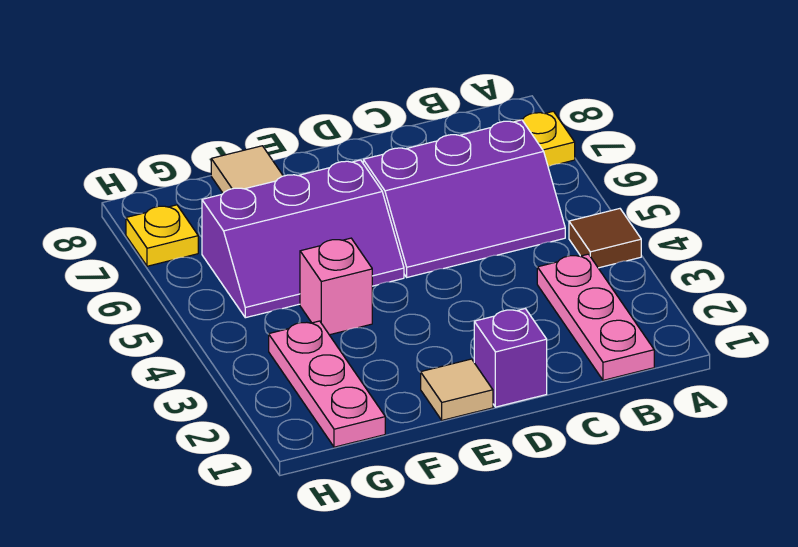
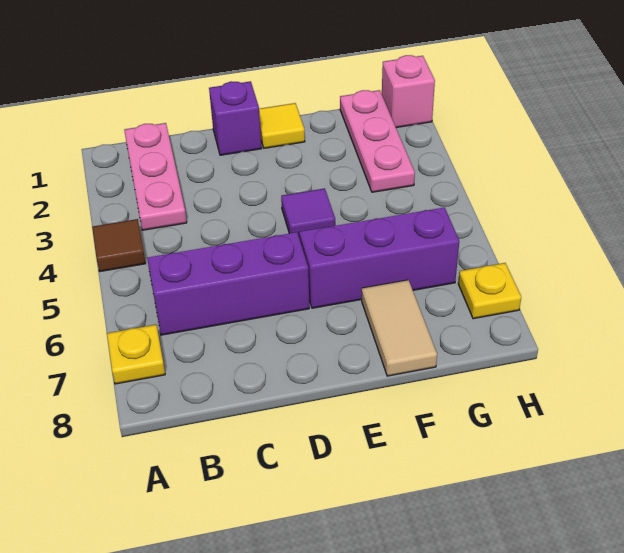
tan tile E1 level 1 -> yellow tile E1 level 1
none -> purple tile E4 level 1
pink brick F4 level 1 -> pink brick H1 level 1

